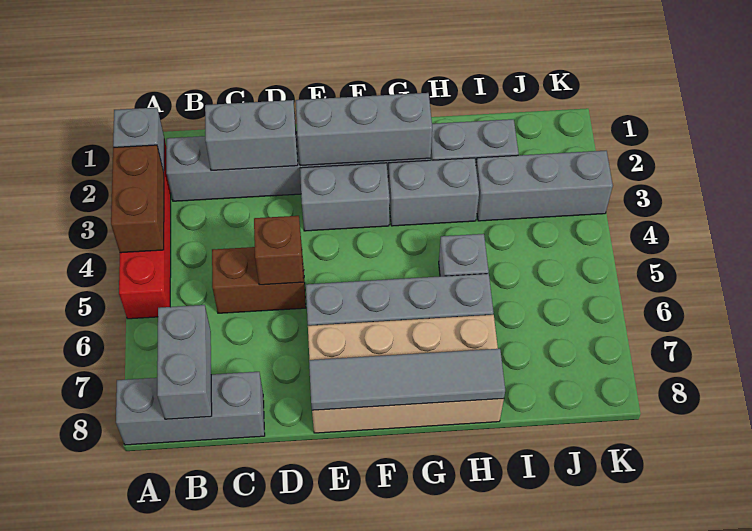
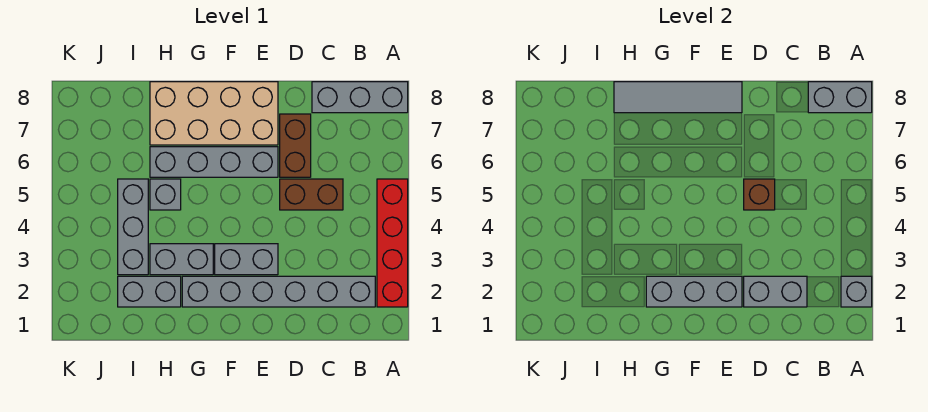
brown brick A3:A4 level 2 -> brown brick D6:D7 level 1
grey brick B7:B8 level 2 -> grey brick A8:B8 level 2
grey brick I3:K3 level 1 -> grey brick I3:I5 level 1

